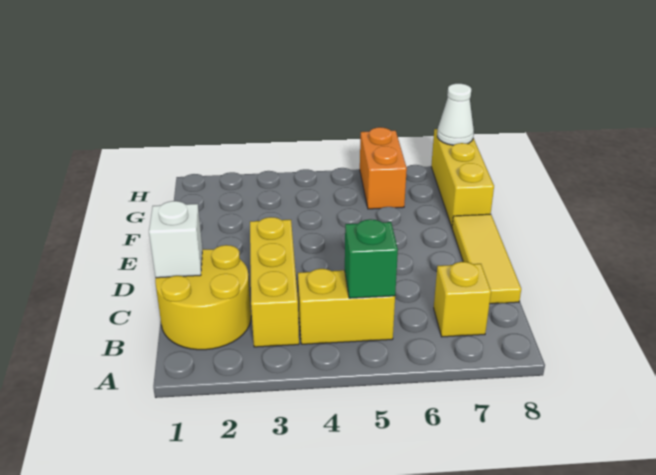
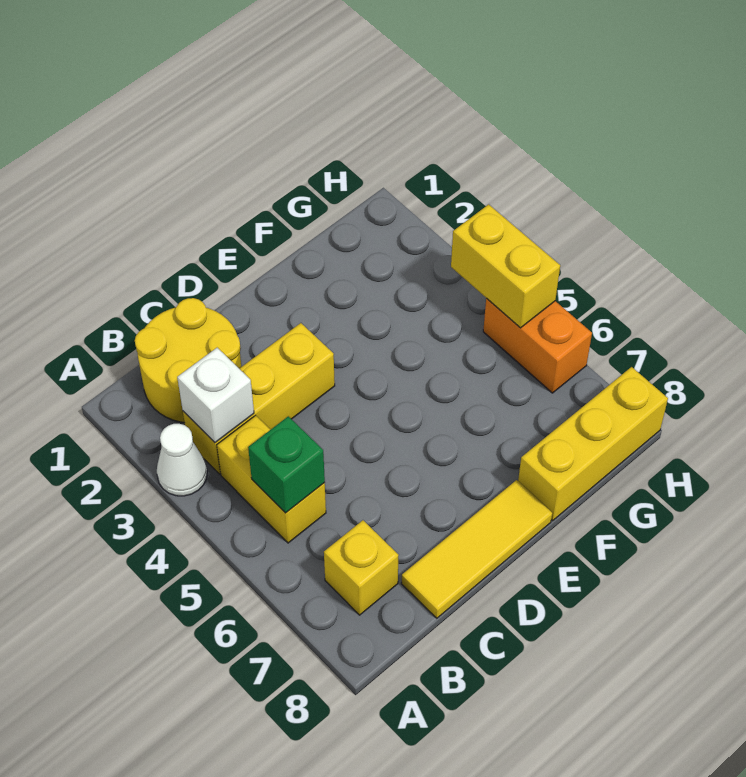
white brick C1 level 2 -> white brick B3 level 2
orange brick G6:H6 level 1 -> orange brick H5:H6 level 1
none -> yellow brick H4:H5 level 2
white cone H8 level 2 -> white cone A3 level 1

